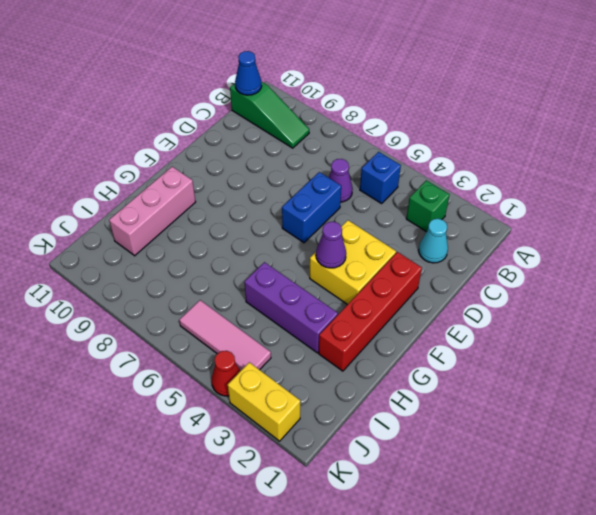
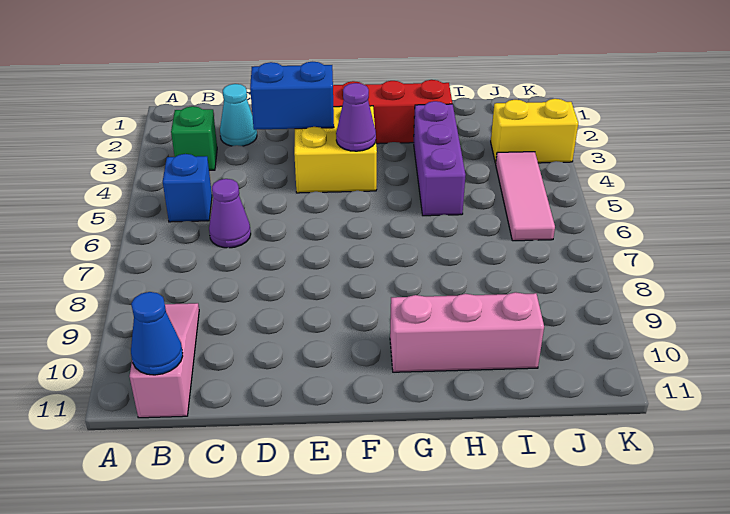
green slope B9:B11 level 1 top 11 -> pink slope B9:B11 level 1 top 11
blue brick D6:E6 level 1 -> blue brick D3:E3 level 2
yellow brick K2:K3 level 1 -> yellow brick J3:K3 level 1
red cone K4 level 1 -> none

